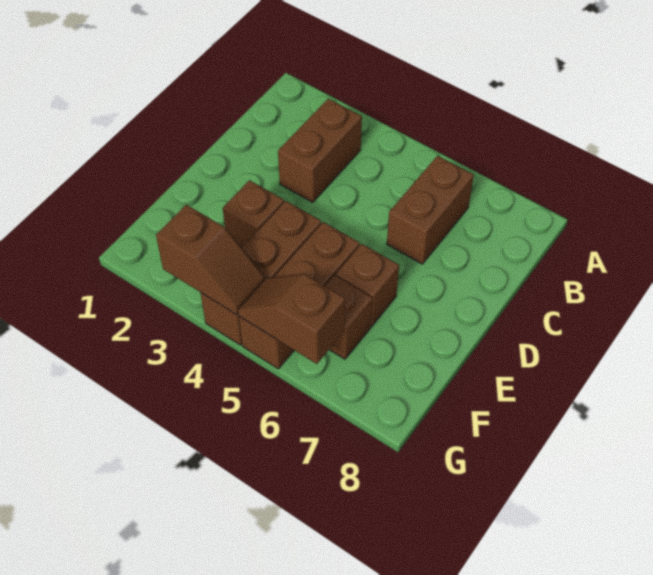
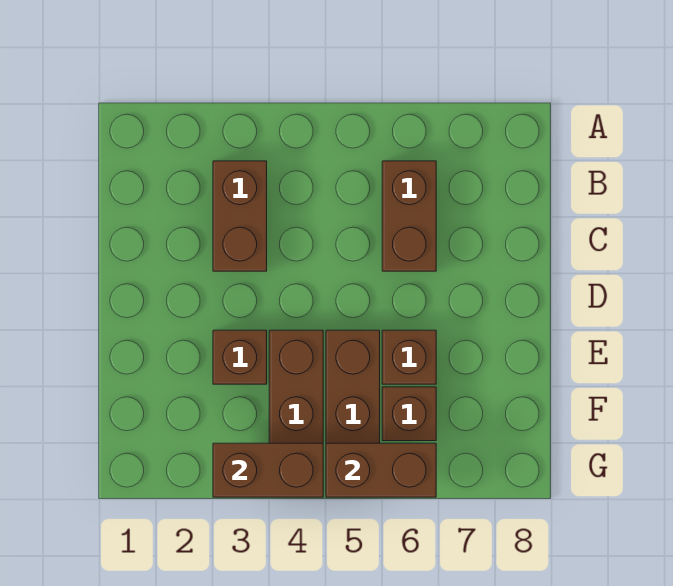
brown slope G3:G4 level 2 top 3 -> brown brick G3:G4 level 2
brown slope G5:G6 level 2 top 6 -> brown brick G5:G6 level 2

